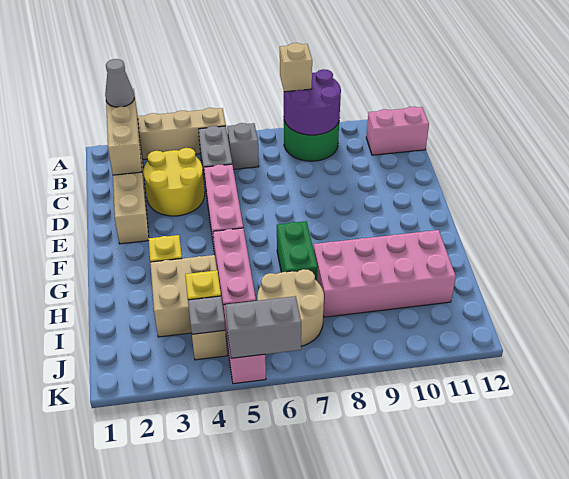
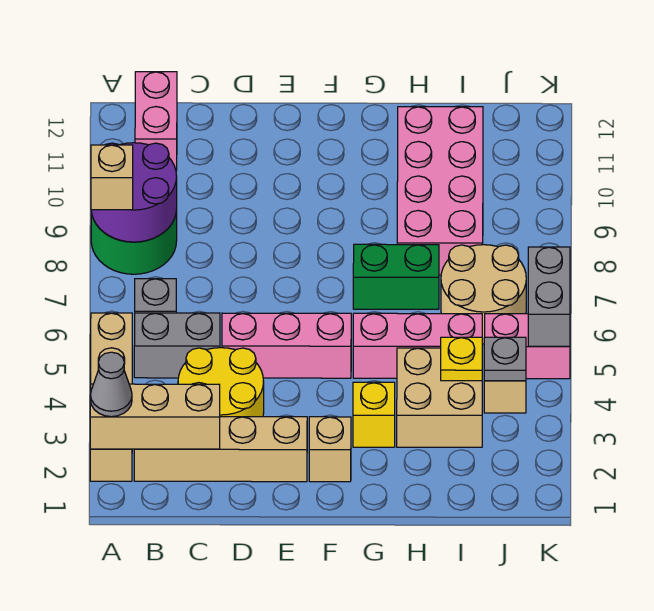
none -> tan brick F2 level 1

